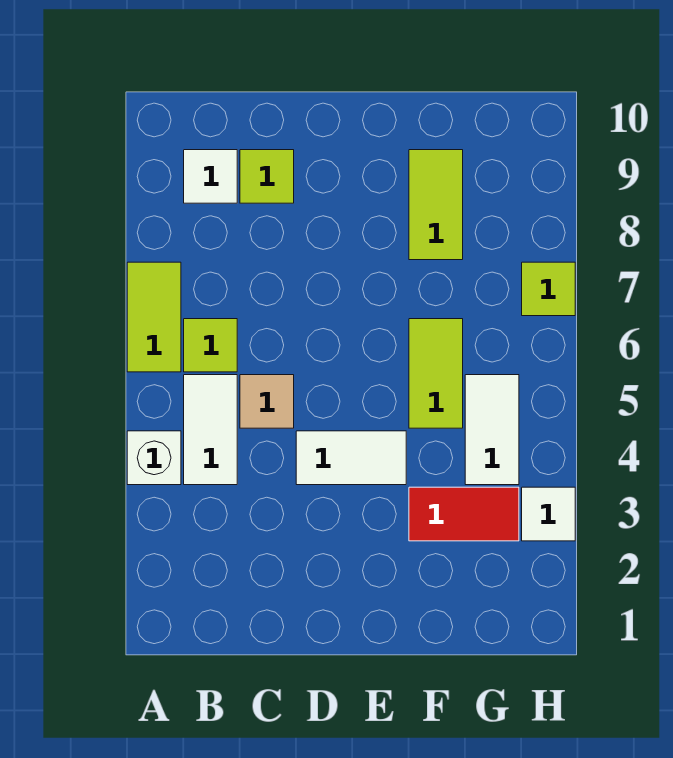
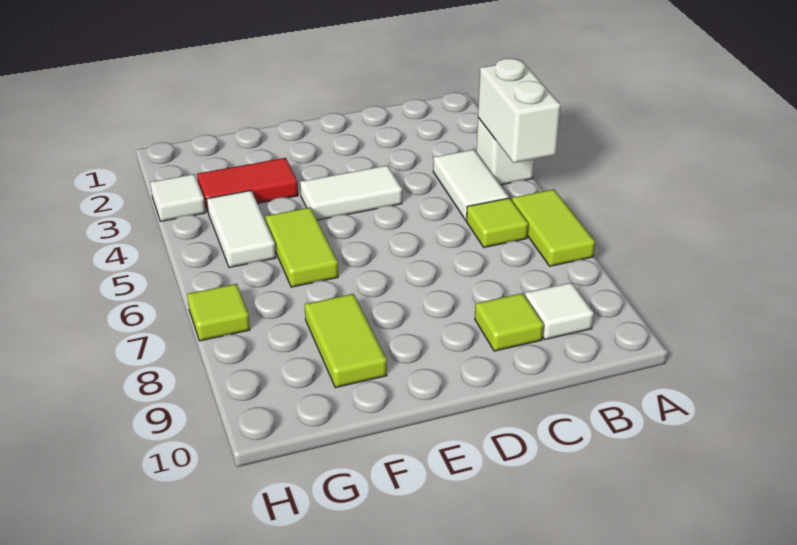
none -> white brick A4:A5 level 2
tan tile C5 level 1 -> none

